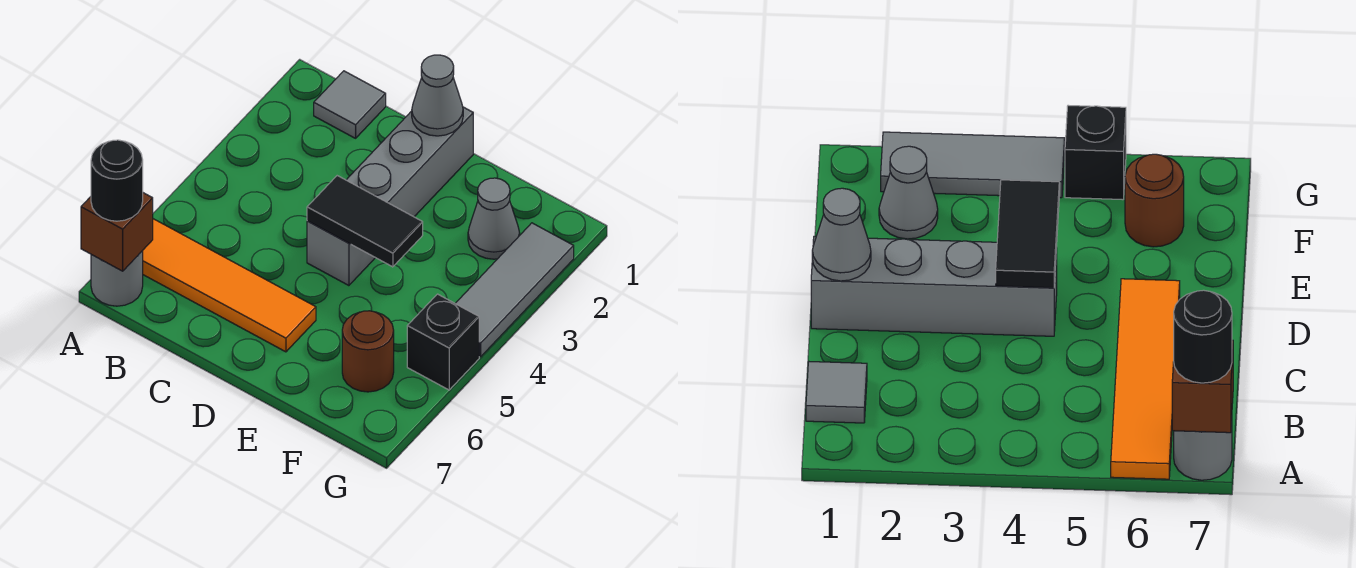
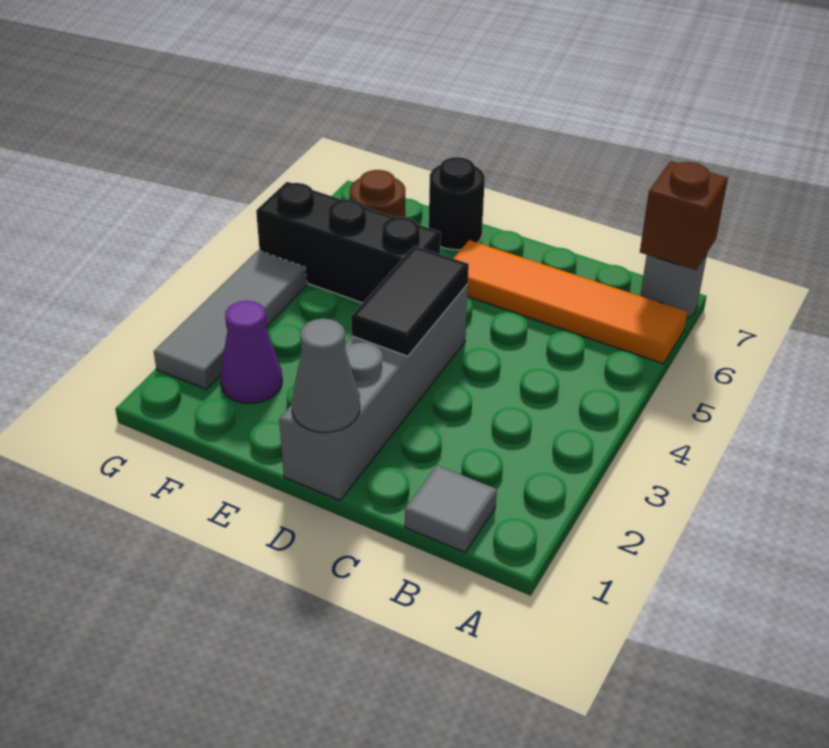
black round brick A7 level 3 -> black round brick E7 level 1
black tile D4:E4 level 2 -> black tile D3:D4 level 2
grey cone F2 level 1 -> purple cone F2 level 1
black brick G5 level 1 -> black brick E5:G5 level 1

